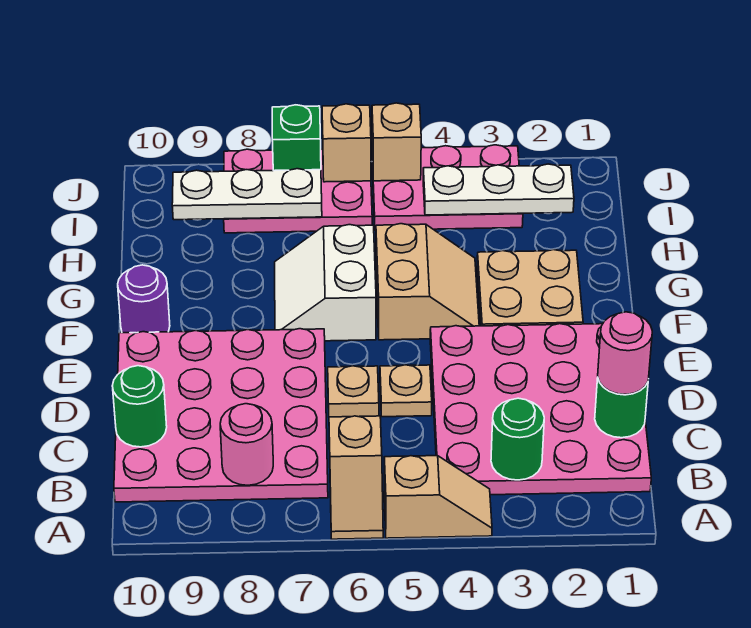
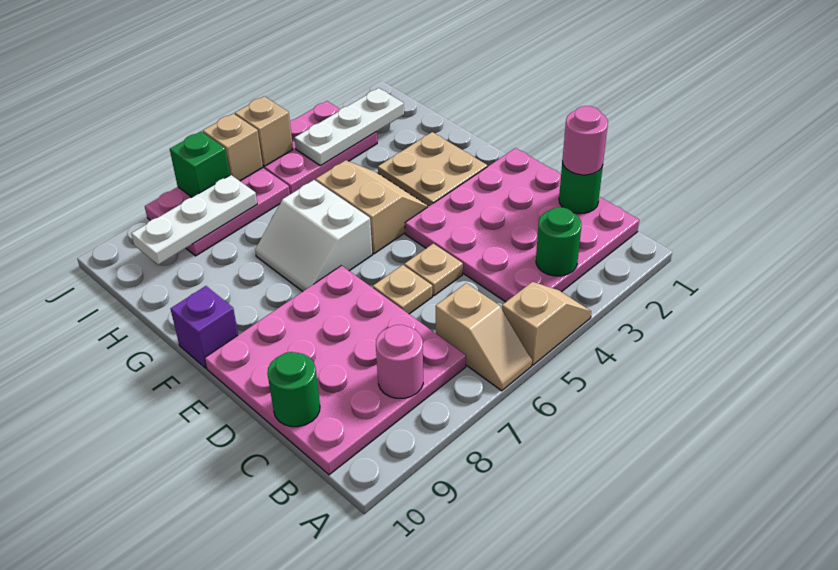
purple round brick F10 level 1 -> purple brick F10 level 1

